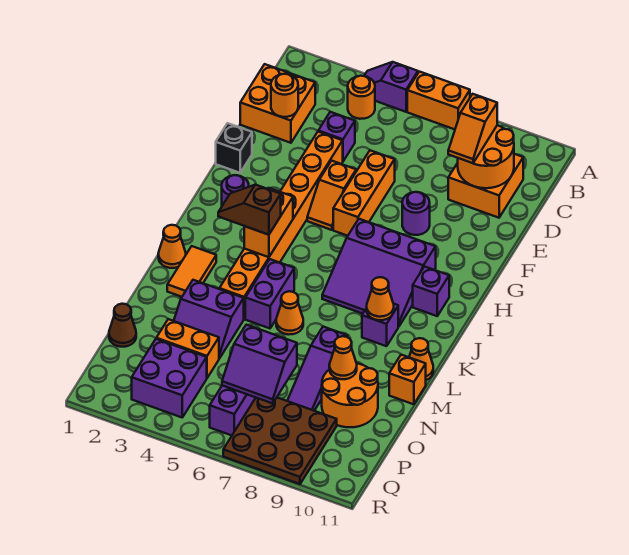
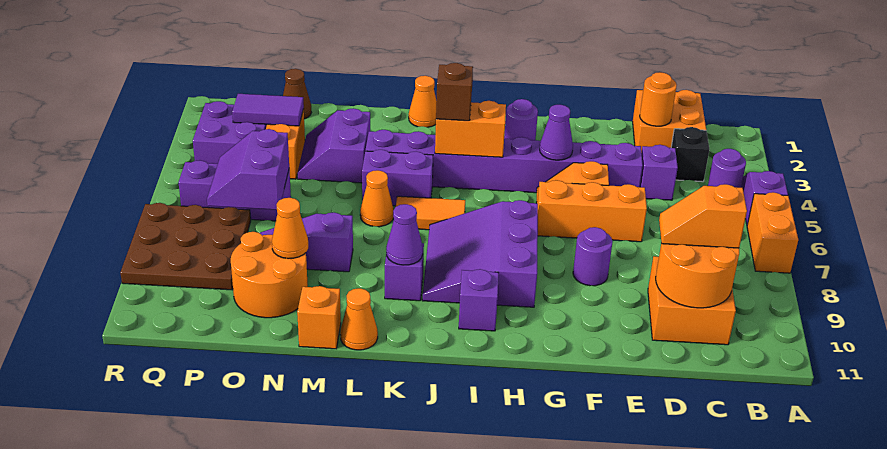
orange round brick B4 level 1 -> purple round brick B4 level 1
orange brick E4:L4 level 1 -> purple brick E4:L4 level 1
black brick F1 level 1 -> black brick C3 level 1
none -> purple cone G4 level 2
orange tile K2:L2 level 1 -> orange tile J6:K6 level 1
orange cone K9 level 2 -> purple cone K9 level 2
none -> purple tile O3:P3 level 2

